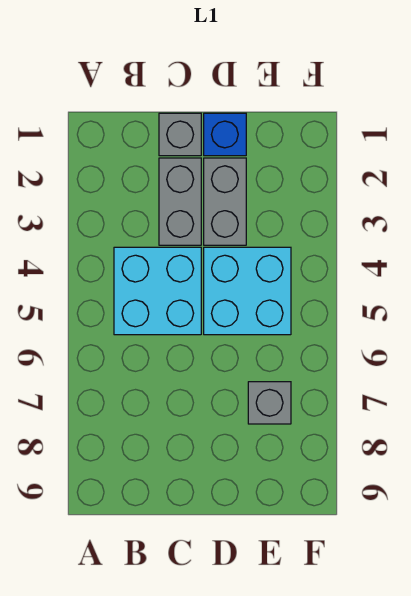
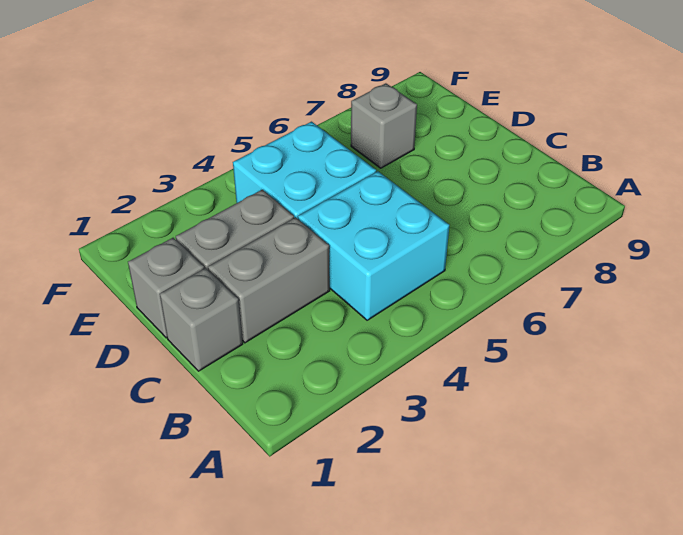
blue brick D1 level 1 -> grey brick D1 level 1

